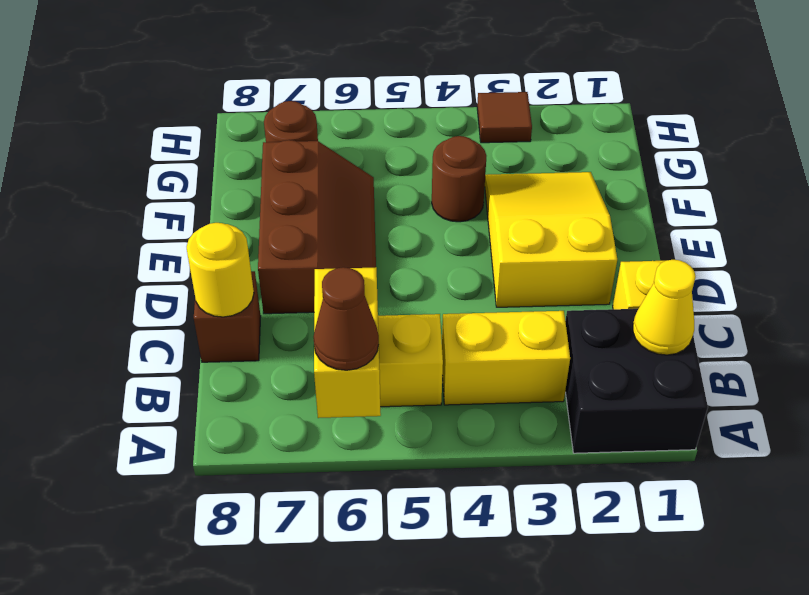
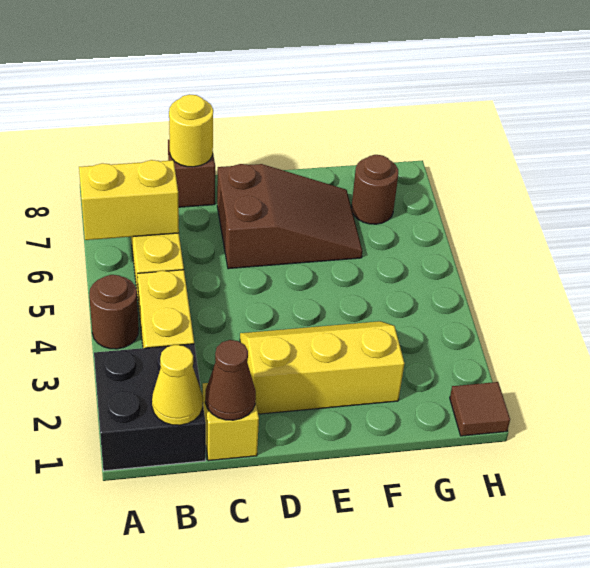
brown cone A6 level 3 -> brown cone C1 level 2
yellow slope D2:F3 level 1 top D -> yellow slope D2:F3 level 1 top 2
brown slope D6:F7 level 1 top 7 -> brown slope D6:F7 level 1 top D
brown round brick F4 level 1 -> brown round brick A4 level 1
brown tile H3 level 1 -> brown tile H1 level 1

